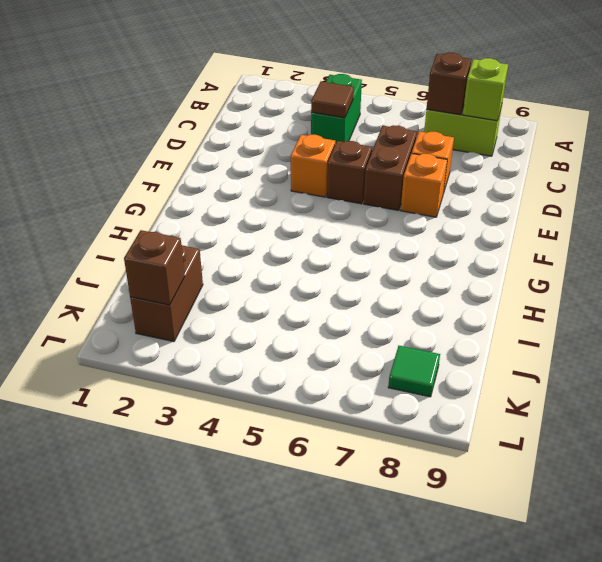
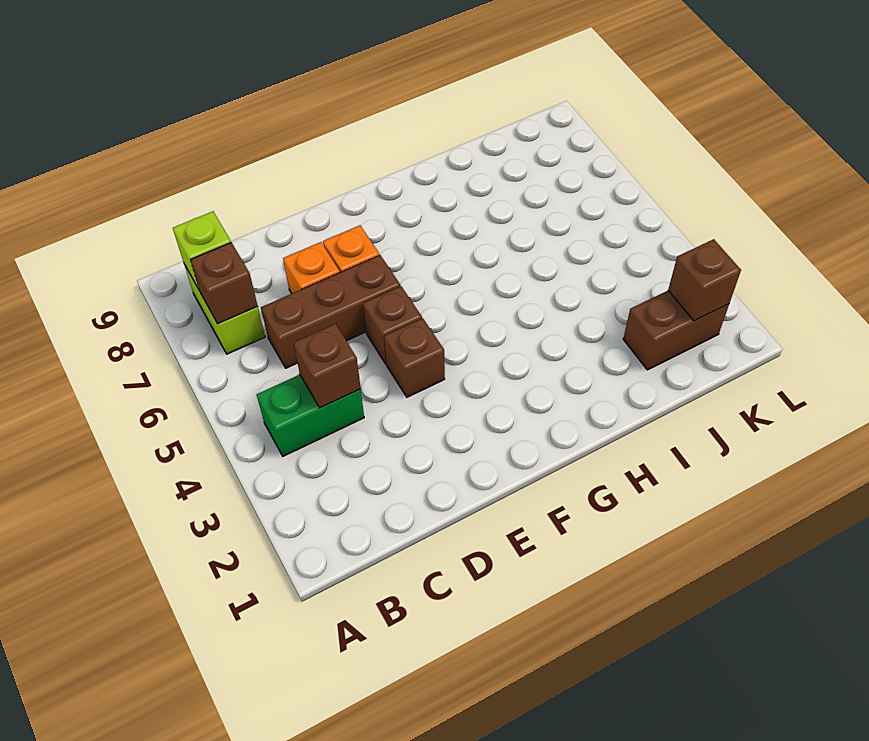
brown tile C4 level 2 -> brown brick C4 level 2
brown brick D6:E6 level 1 -> brown brick C6:E6 level 1
orange brick E4 level 1 -> brown brick E4 level 1
green tile K8 level 1 -> none

